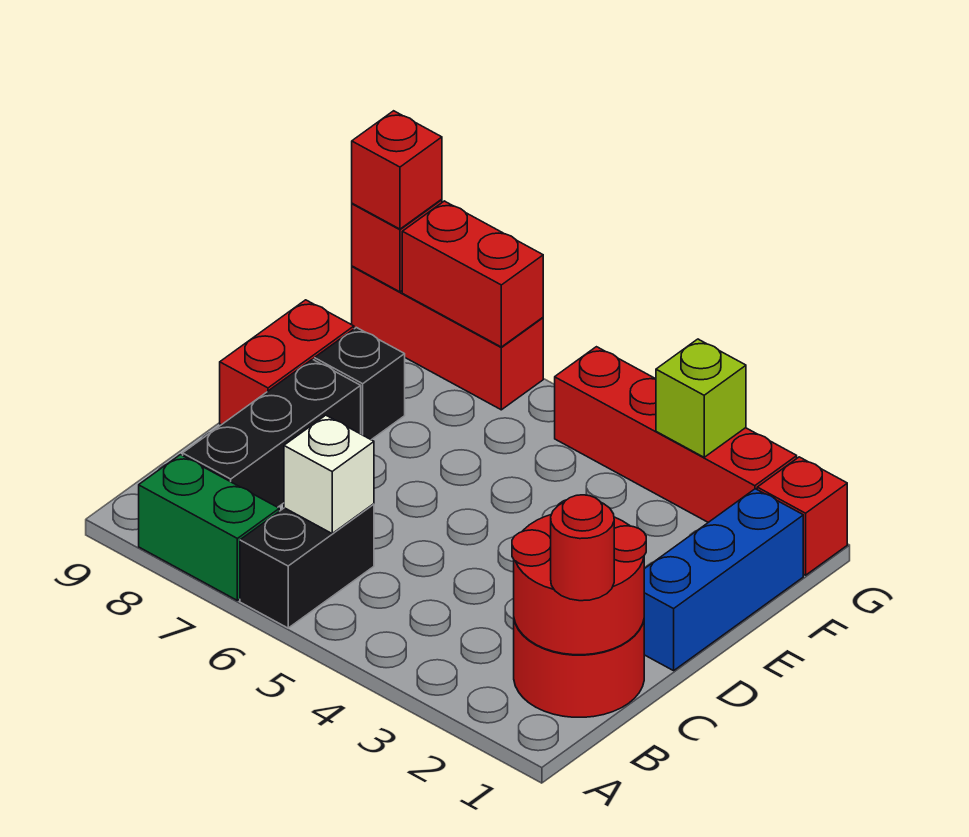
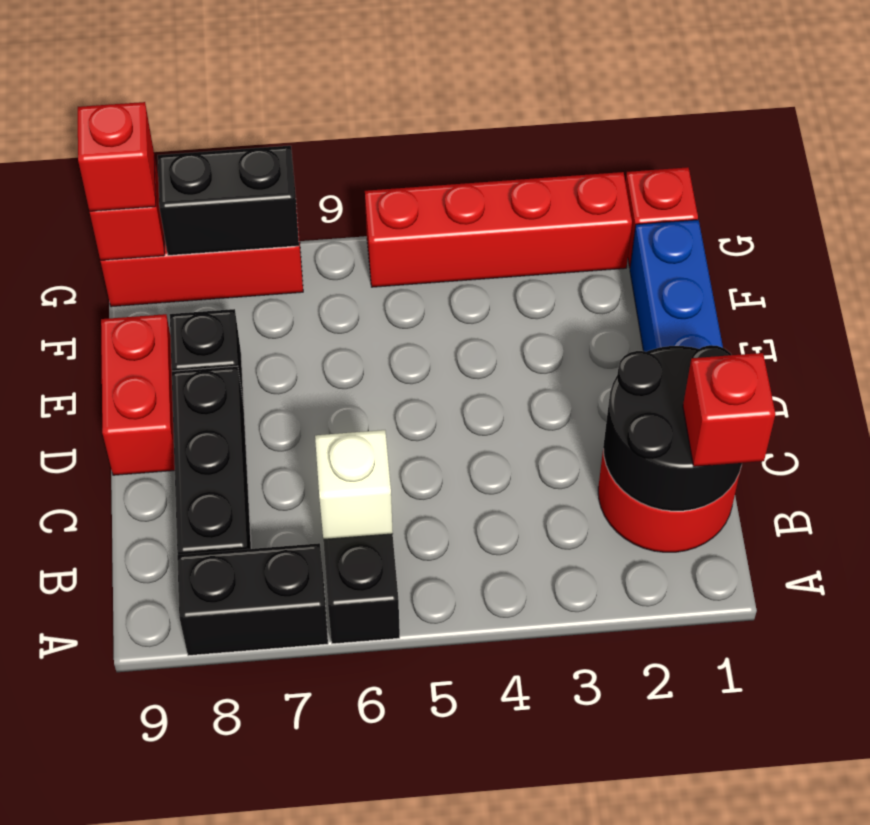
green brick A7:A8 level 1 -> black brick A7:A8 level 1
red round brick B1:C2 level 2 -> black round brick B1:C2 level 2
red round brick B1 level 3 -> red brick B1 level 3
lime brick G3 level 2 -> none
red brick G7:G8 level 2 -> black brick G7:G8 level 2

